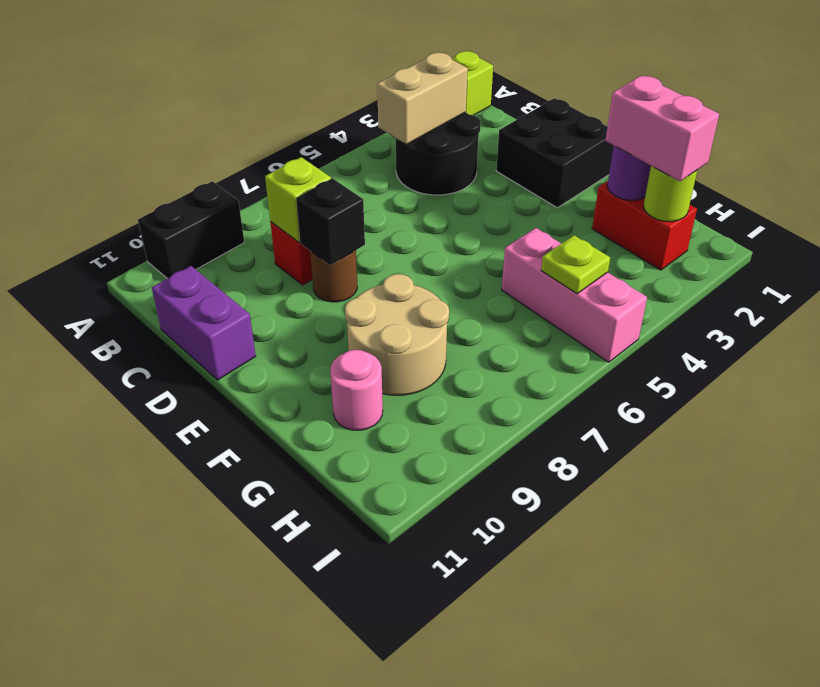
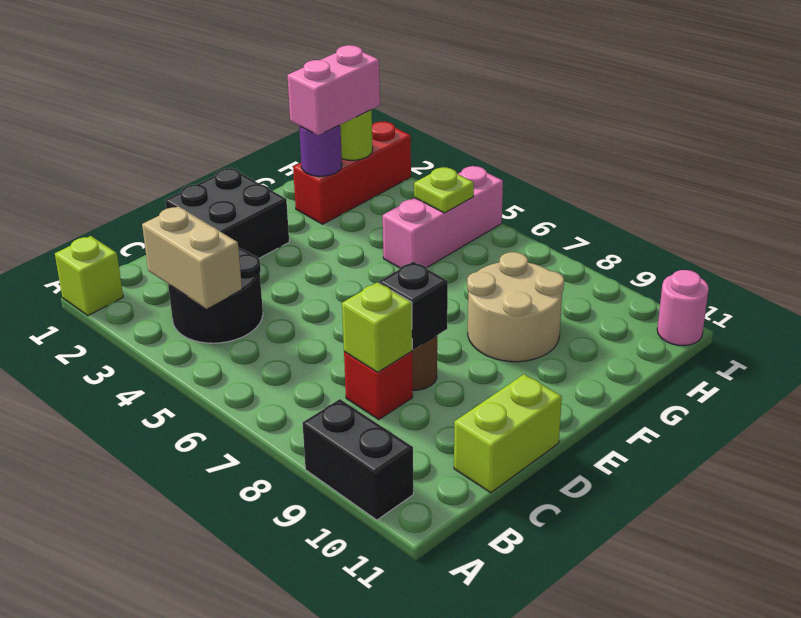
purple brick C11:D11 level 1 -> lime brick C11:D11 level 1
red brick G2:H2 level 1 -> red brick G2:I2 level 1
pink round brick G10 level 1 -> pink round brick I11 level 1

